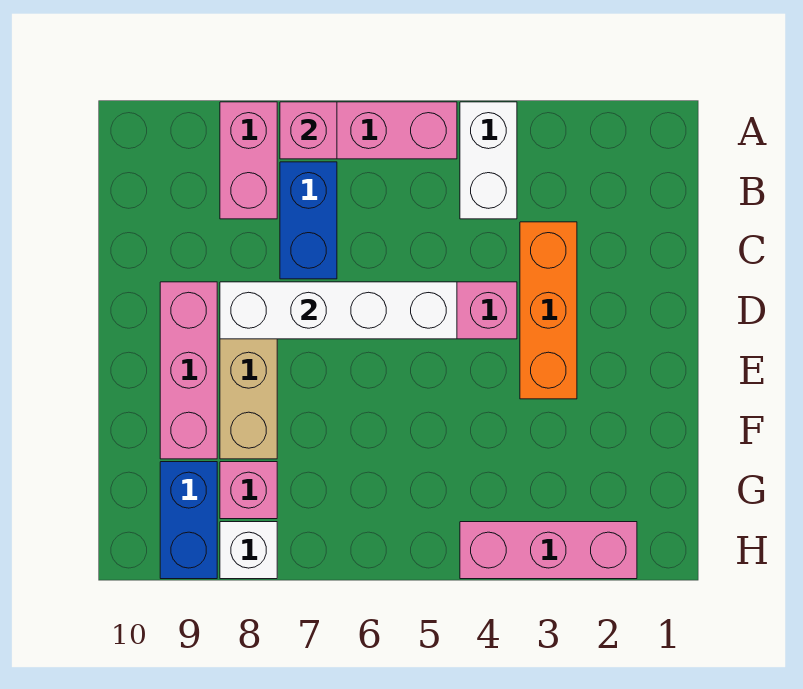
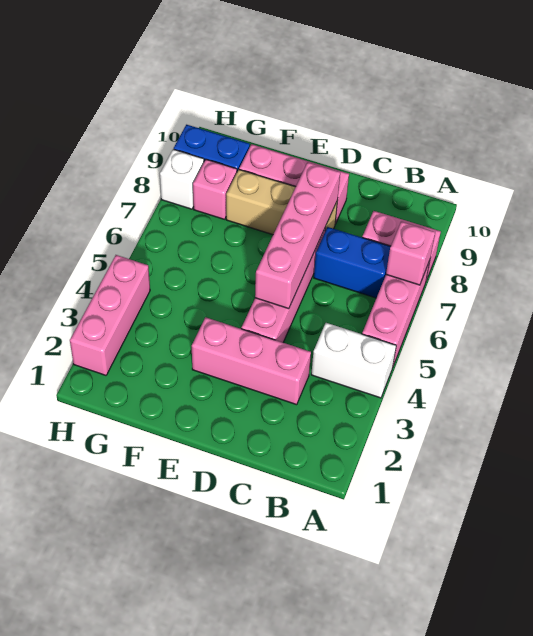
orange brick C3:E3 level 1 -> pink brick C3:E3 level 1
white brick D5:D8 level 2 -> pink brick D5:D8 level 2

